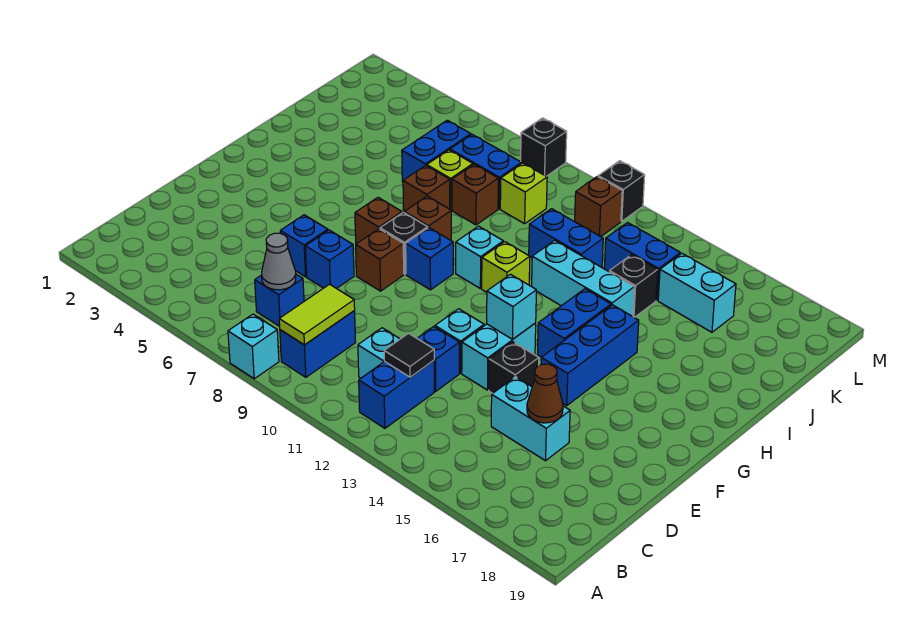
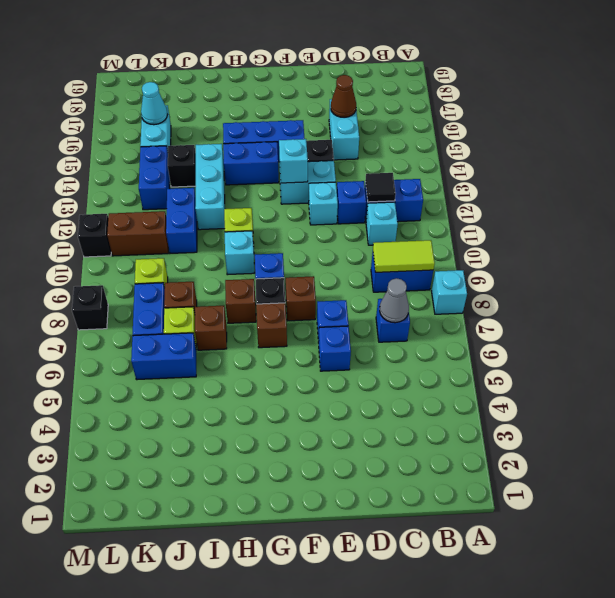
none -> cyan cone K16 level 2
brown brick L11 level 1 -> brown brick K11:L11 level 1

